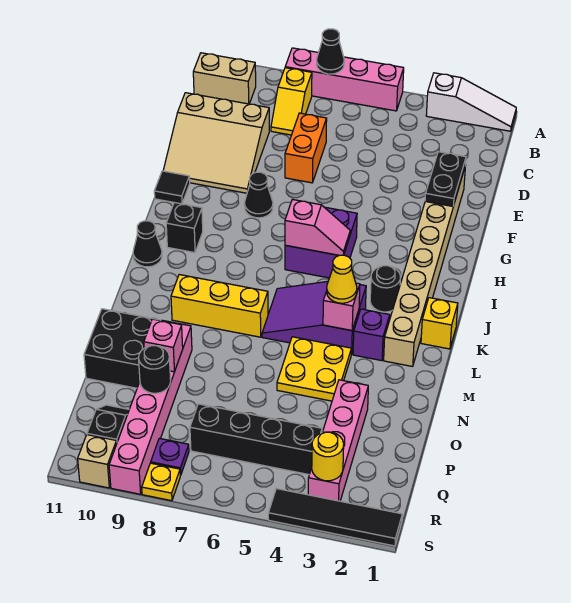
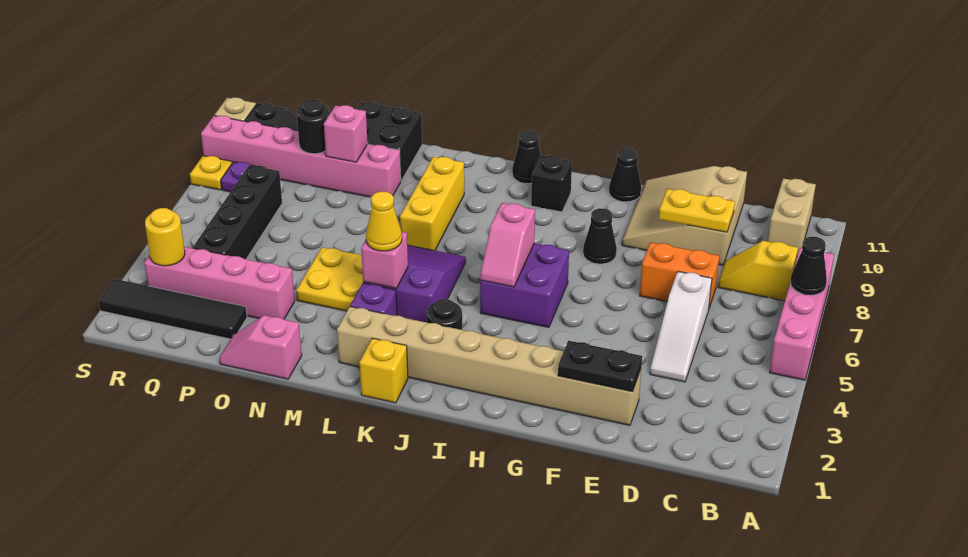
white slope A1:A3 level 1 top 3 -> white slope D4:D6 level 1 top 6
none -> yellow plate D9:E9 level 2
black tile G11 level 1 -> black cone G11 level 1
none -> pink slope N1:O1 level 1 top N
black tile S1:S4 level 1 -> black tile P2:S2 level 1

